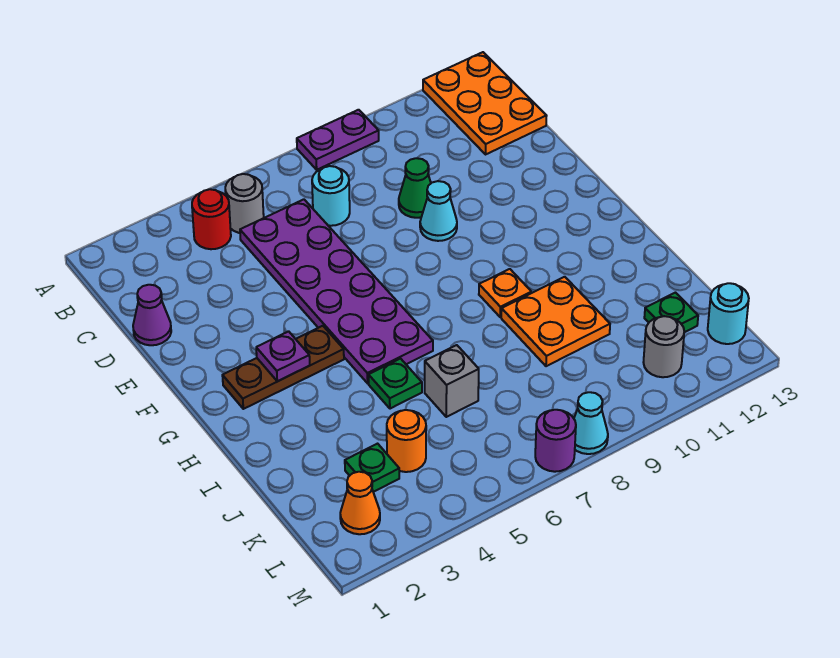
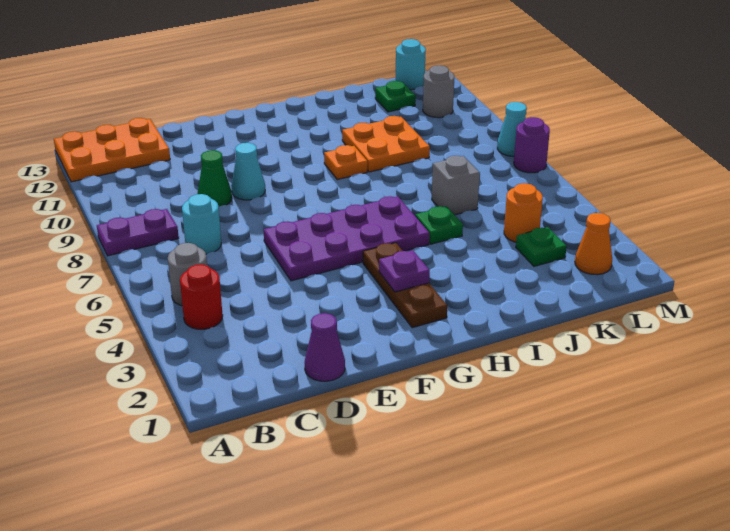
purple plate A8:A9 level 1 -> purple plate A8:B8 level 1
purple plate C5:H6 level 1 -> purple plate E5:H6 level 1

